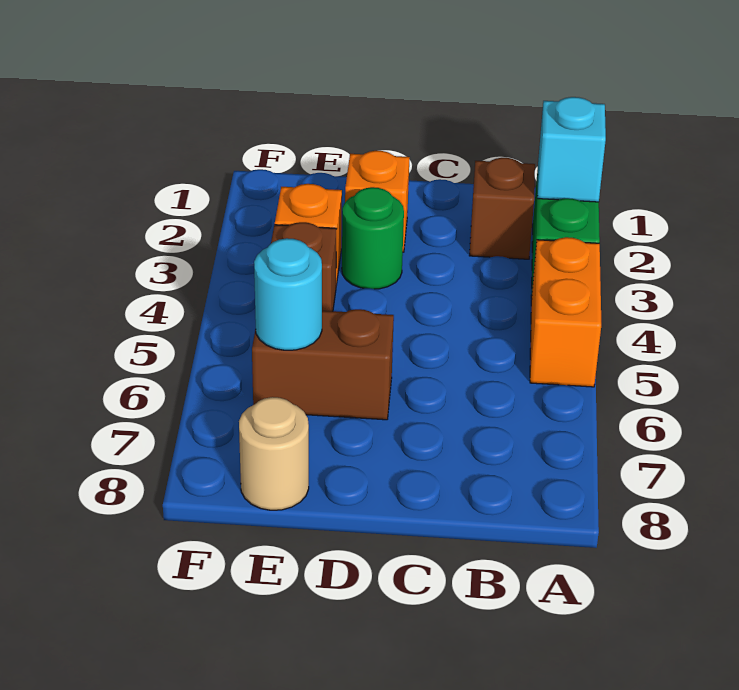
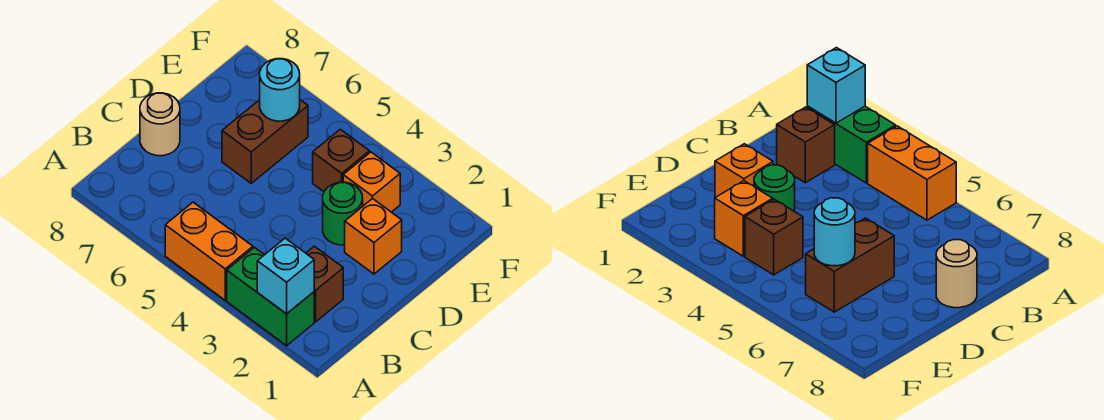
tan round brick E8 level 1 -> tan round brick C8 level 1

